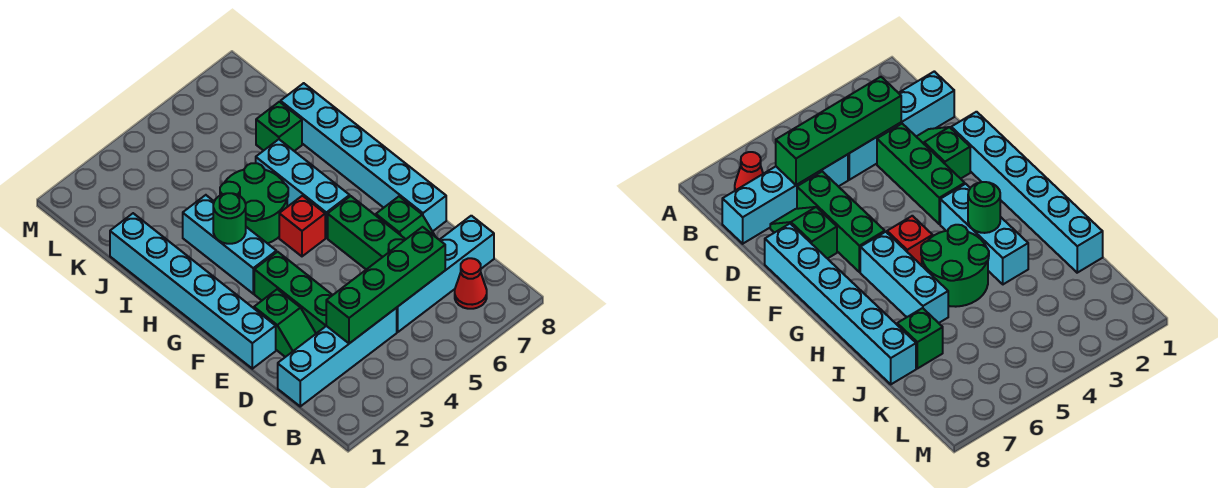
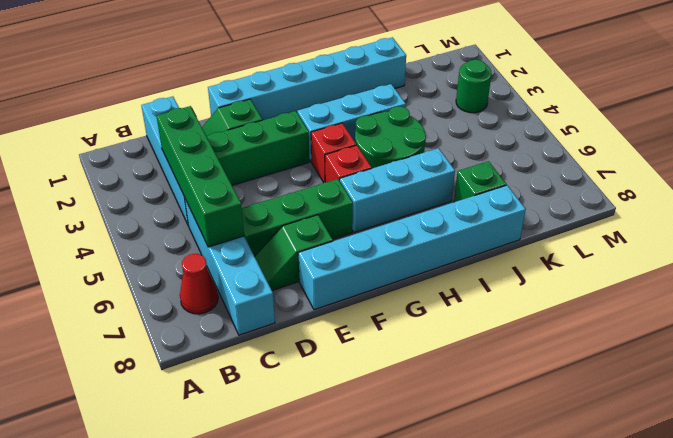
none -> red brick G4 level 1
green round brick H3 level 2 -> green round brick L3 level 1

